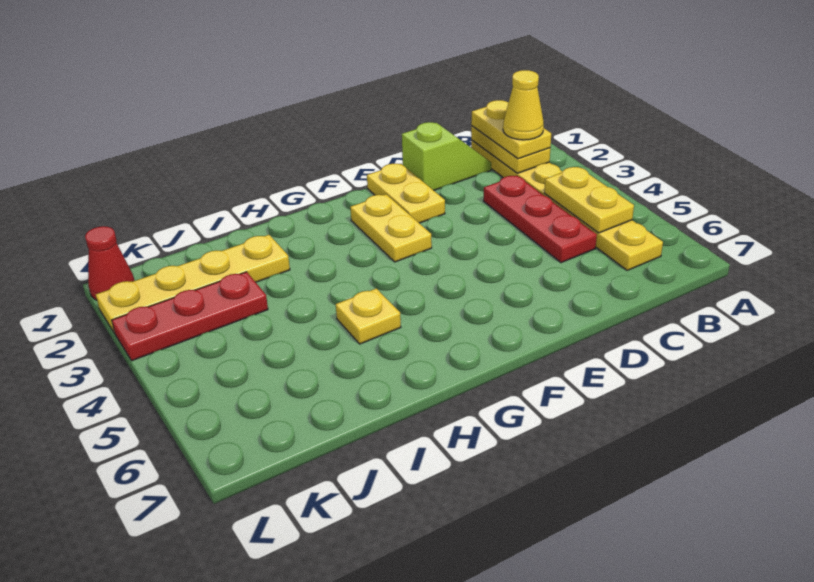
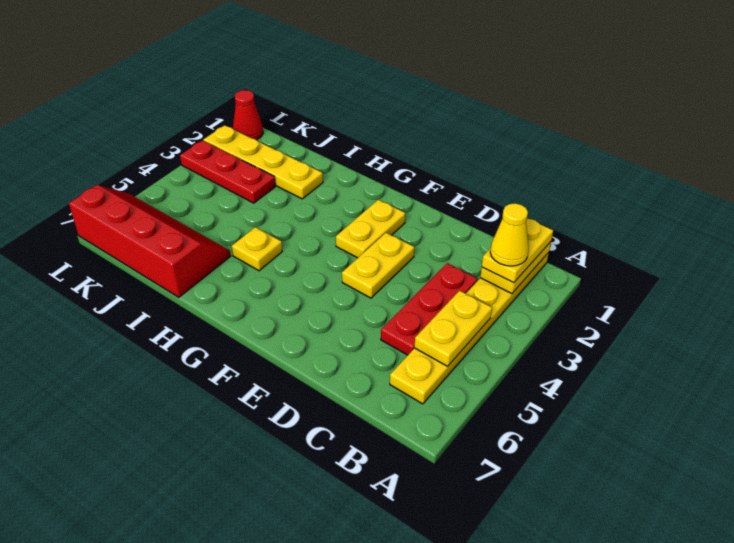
lime slope C1:D1 level 1 top D -> none
yellow plate E1:E2 level 1 -> yellow plate E3:E4 level 1
none -> red slope I6:L7 level 1 top 7

